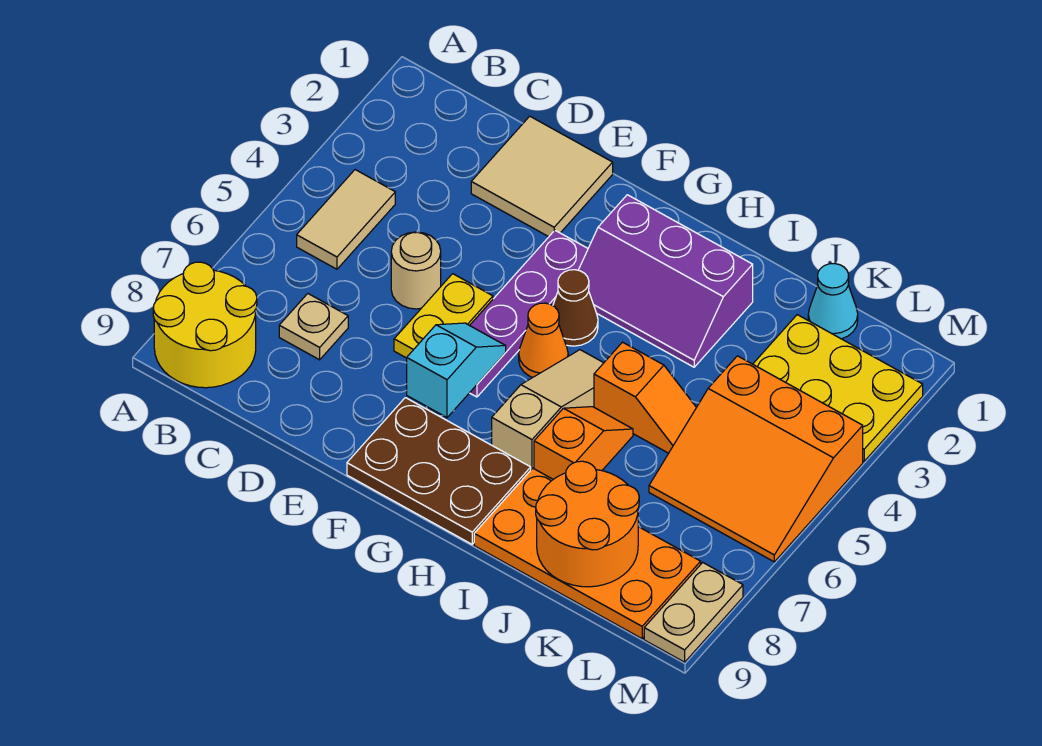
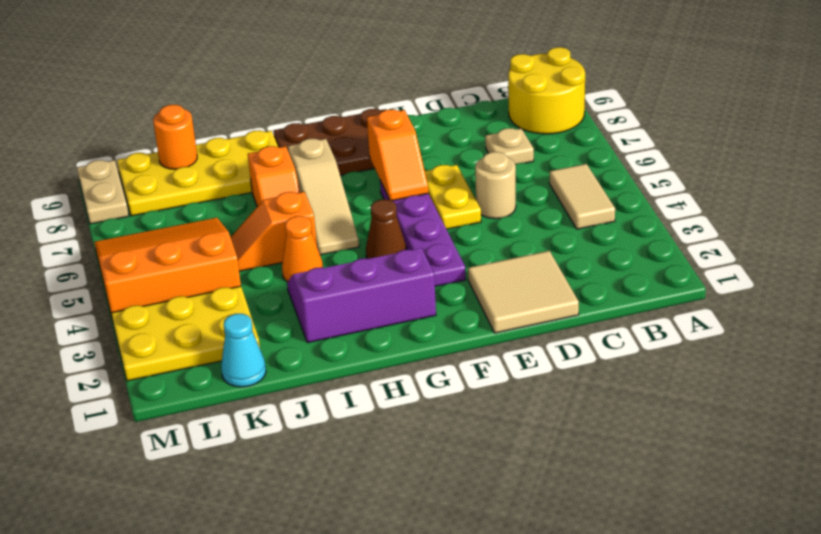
cyan slope F6:F7 level 2 top 7 -> orange slope F6:F7 level 2 top 7
orange cone G5 level 1 -> orange cone I4 level 1
orange plate I8:L9 level 1 -> yellow plate I8:L9 level 1
orange round brick J8:K9 level 2 -> orange round brick K9 level 2

